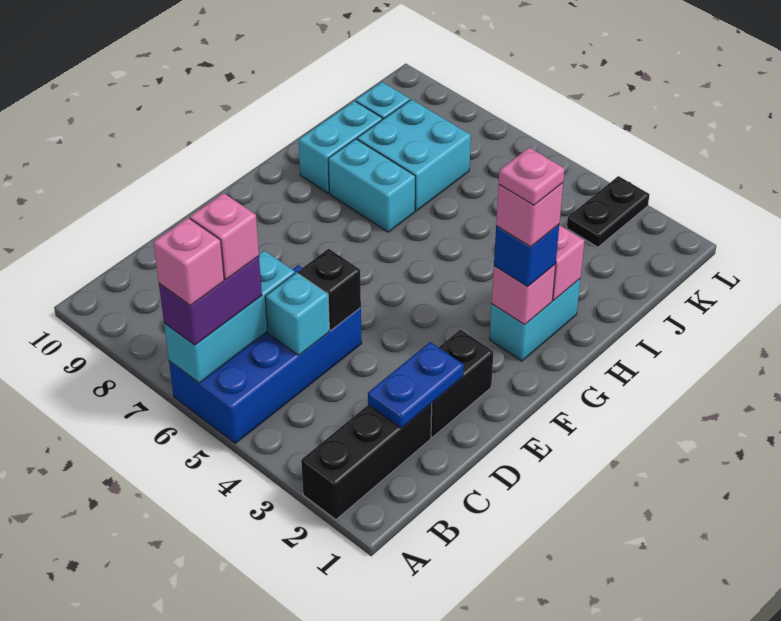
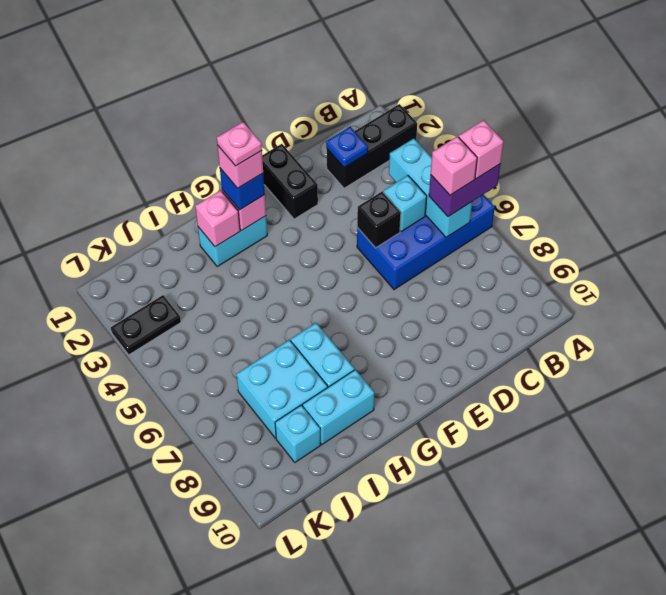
cyan brick A6:C6 level 2 -> cyan brick B4:B6 level 2
blue plate C2:D2 level 2 -> blue plate C2 level 2
black brick D2:E2 level 1 -> black brick E1:E2 level 1

